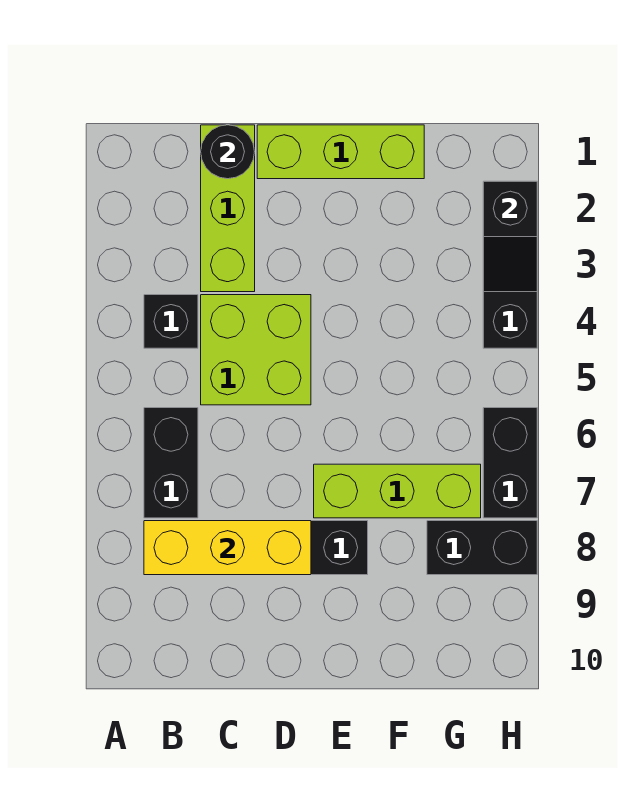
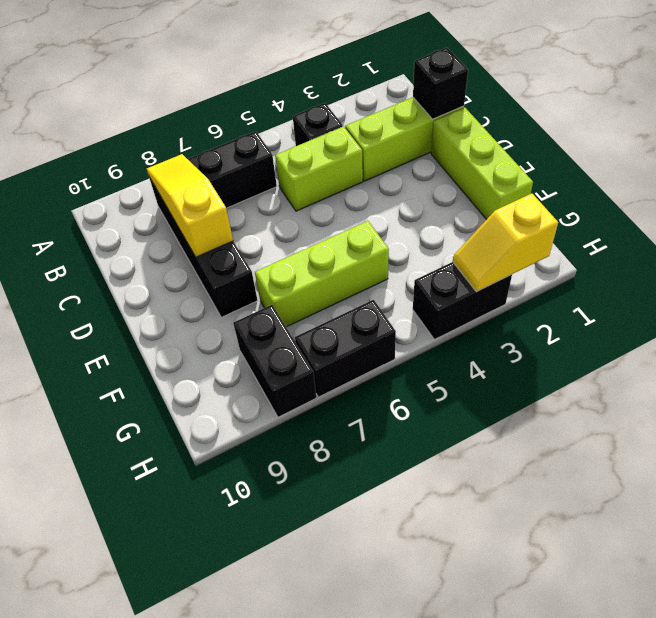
yellow brick B8:D8 level 2 -> yellow slope B8:D8 level 2 top D
black round brick C1 level 2 -> black brick C1 level 2
lime brick C4:D5 level 1 -> lime brick C4:C5 level 1
lime brick E7:G7 level 1 -> lime brick F5:F7 level 1
black slope H2:H3 level 2 top 2 -> yellow slope H2:H3 level 2 top 2

